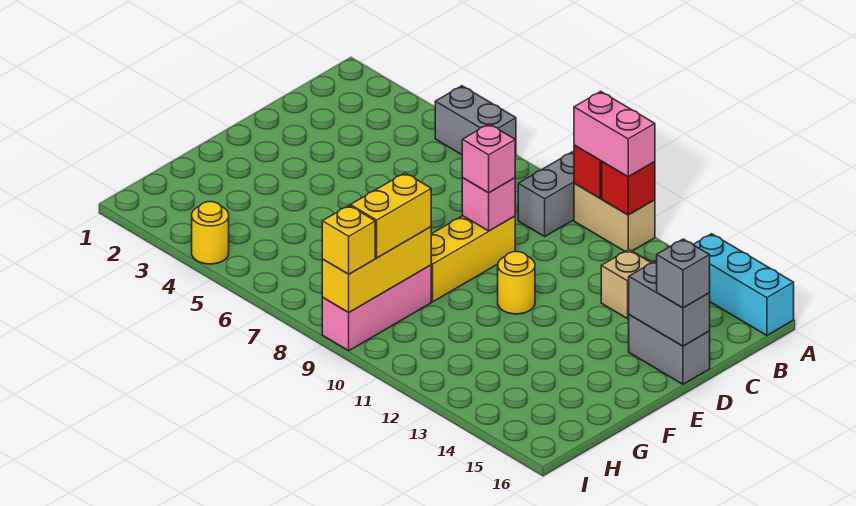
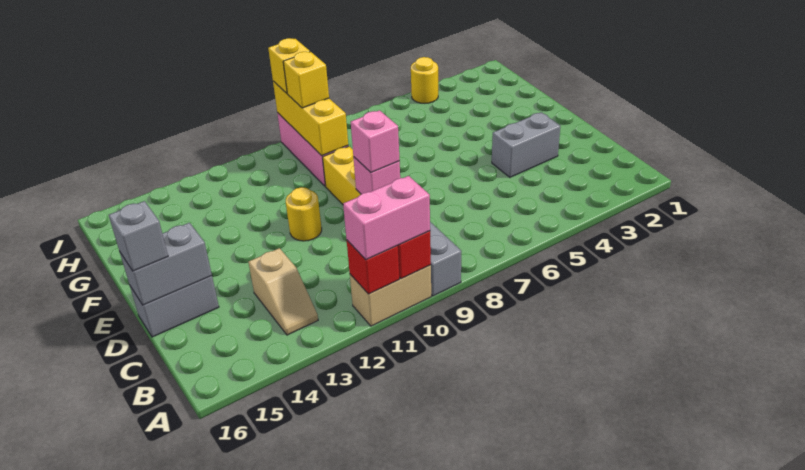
grey brick A5:A6 level 1 -> grey brick D3:D4 level 1
cyan brick A14:A16 level 1 -> none
yellow brick G9:H9 level 3 -> yellow brick H9 level 3

